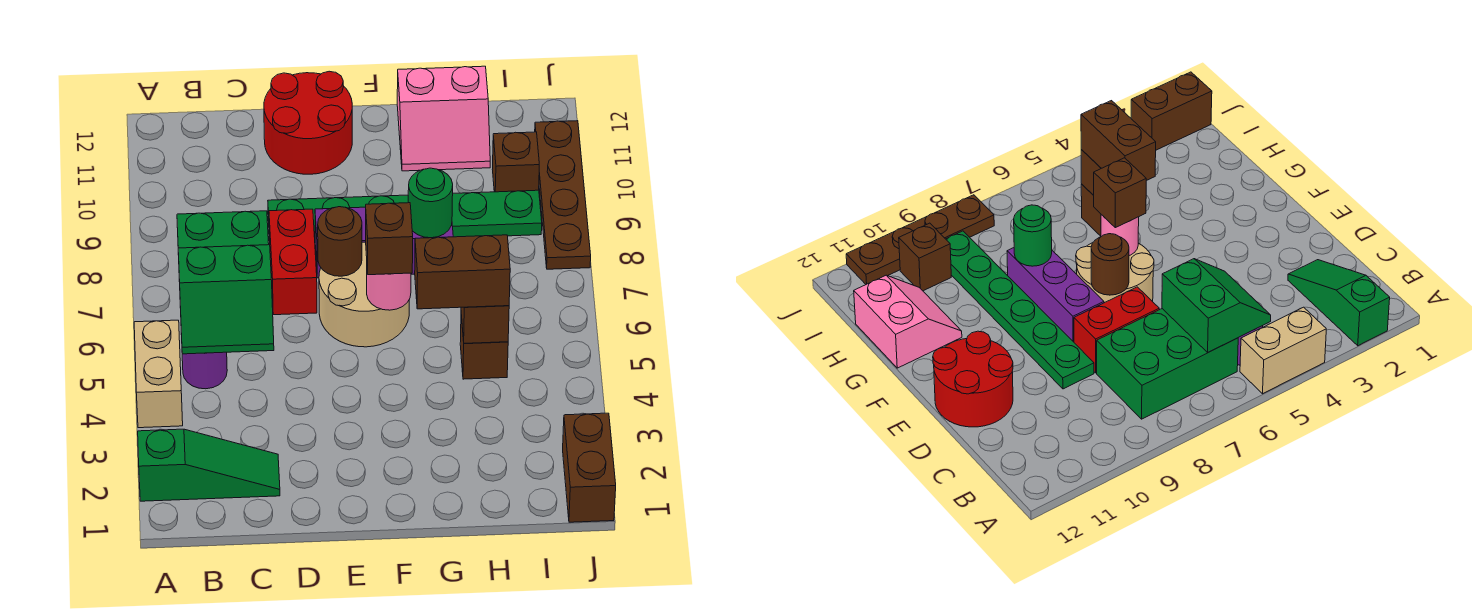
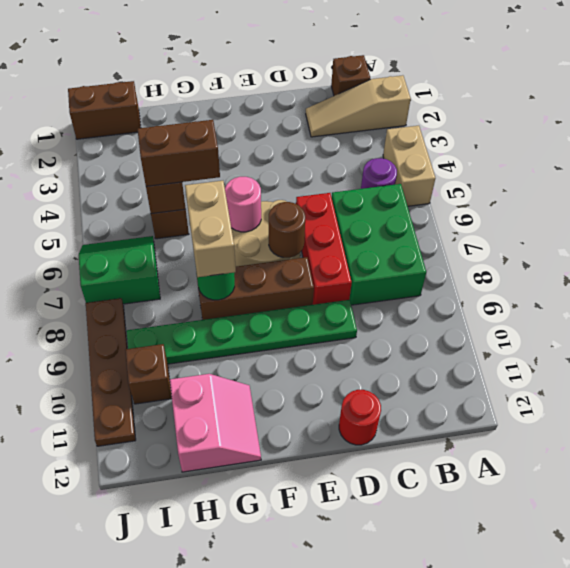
green slope A2:C2 level 1 top A -> tan slope A2:C2 level 1 top A
green slope B5:C6 level 2 top 6 -> green slope I6:J7 level 1 top 7
red brick D7:D8 level 1 -> red brick D6:D8 level 1
red round brick D11:E12 level 1 -> red round brick D12 level 1
purple brick E8:G8 level 1 -> brown brick E8:G8 level 1
brown brick F6 level 3 -> brown brick B1 level 1
none -> tan brick G7:G8 level 3
pink slope G11:H12 level 1 top 12 -> pink slope G11:H12 level 1 top H
brown brick J1:J2 level 1 -> brown brick I1:J1 level 1

